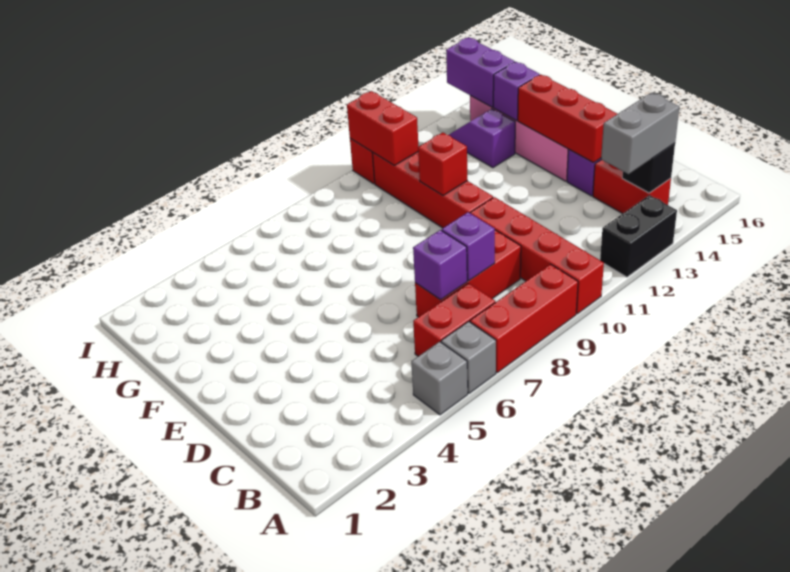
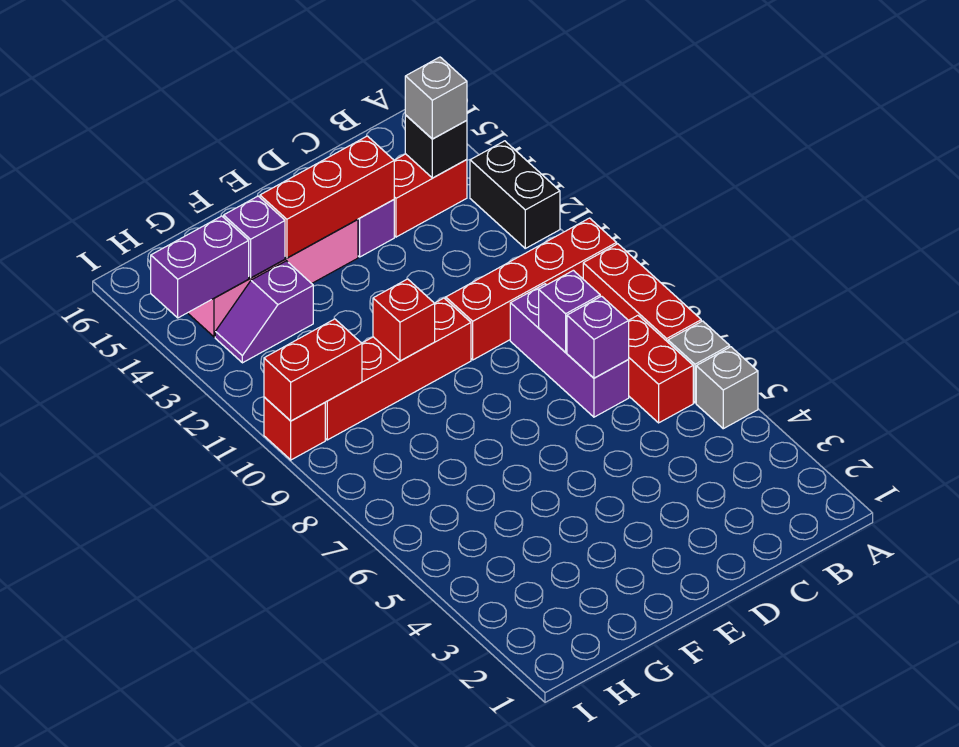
grey brick B13:B14 level 3 -> grey brick B14 level 3
red brick C7:C9 level 1 -> purple brick C7:C9 level 1

